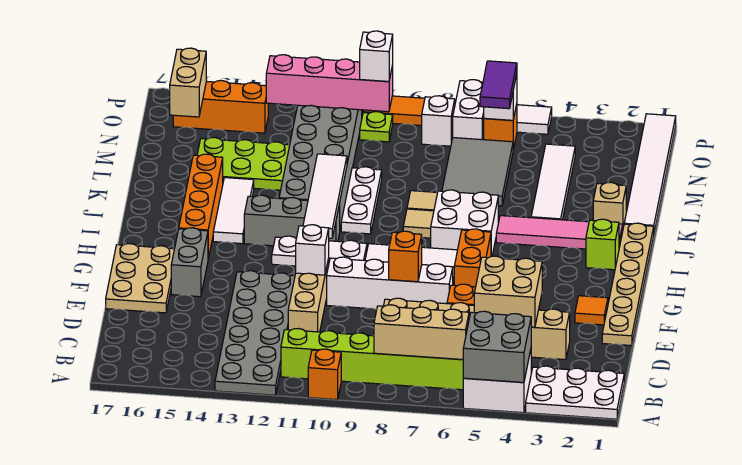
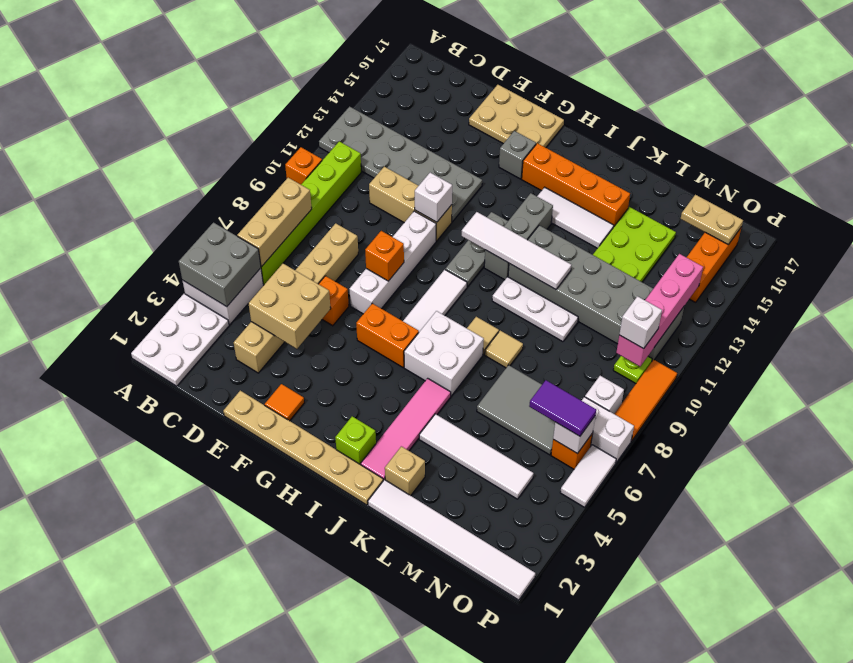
grey brick F15:G15 level 1 -> grey brick G15 level 1
white plate H10:H12 level 1 -> grey plate H10:H12 level 1
tan brick N16:O16 level 2 -> tan plate N16:O16 level 2

